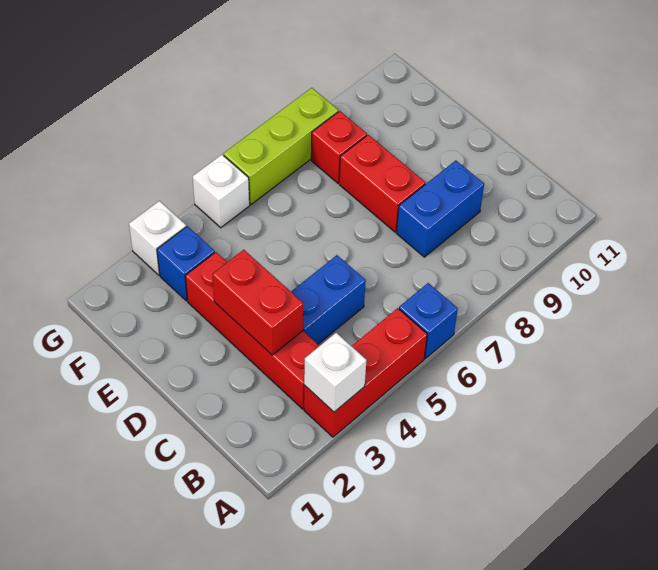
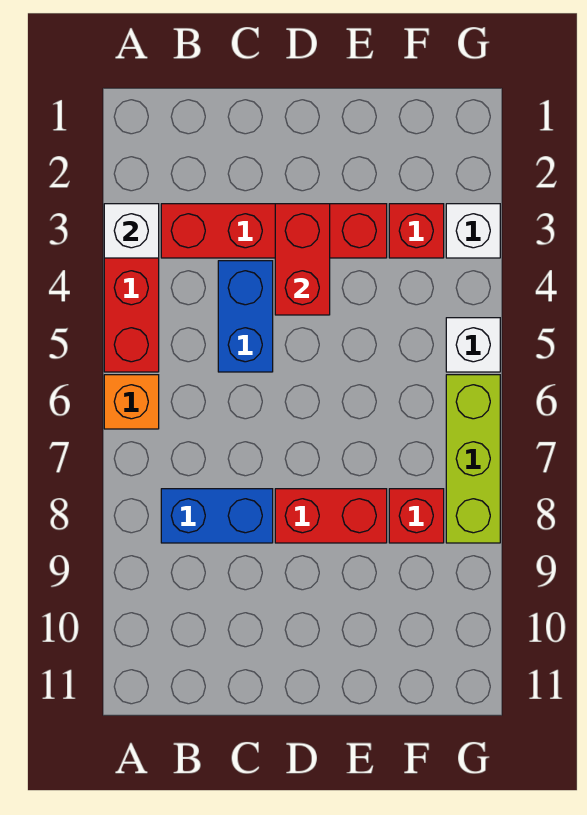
blue brick A6 level 1 -> orange brick A6 level 1
red brick C3:D3 level 2 -> red brick D3:D4 level 2
blue brick C8:C9 level 1 -> blue brick B8:C8 level 1
blue brick F3 level 1 -> red brick F3 level 1

